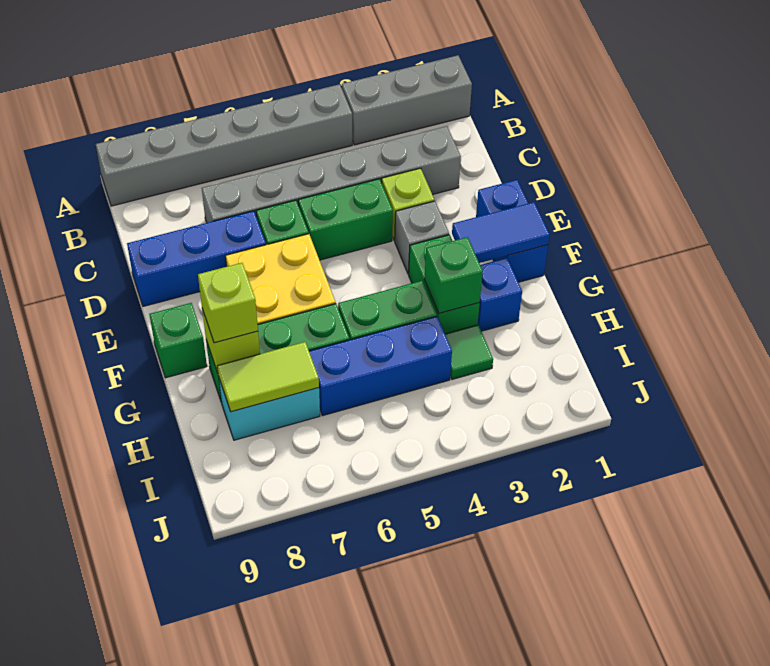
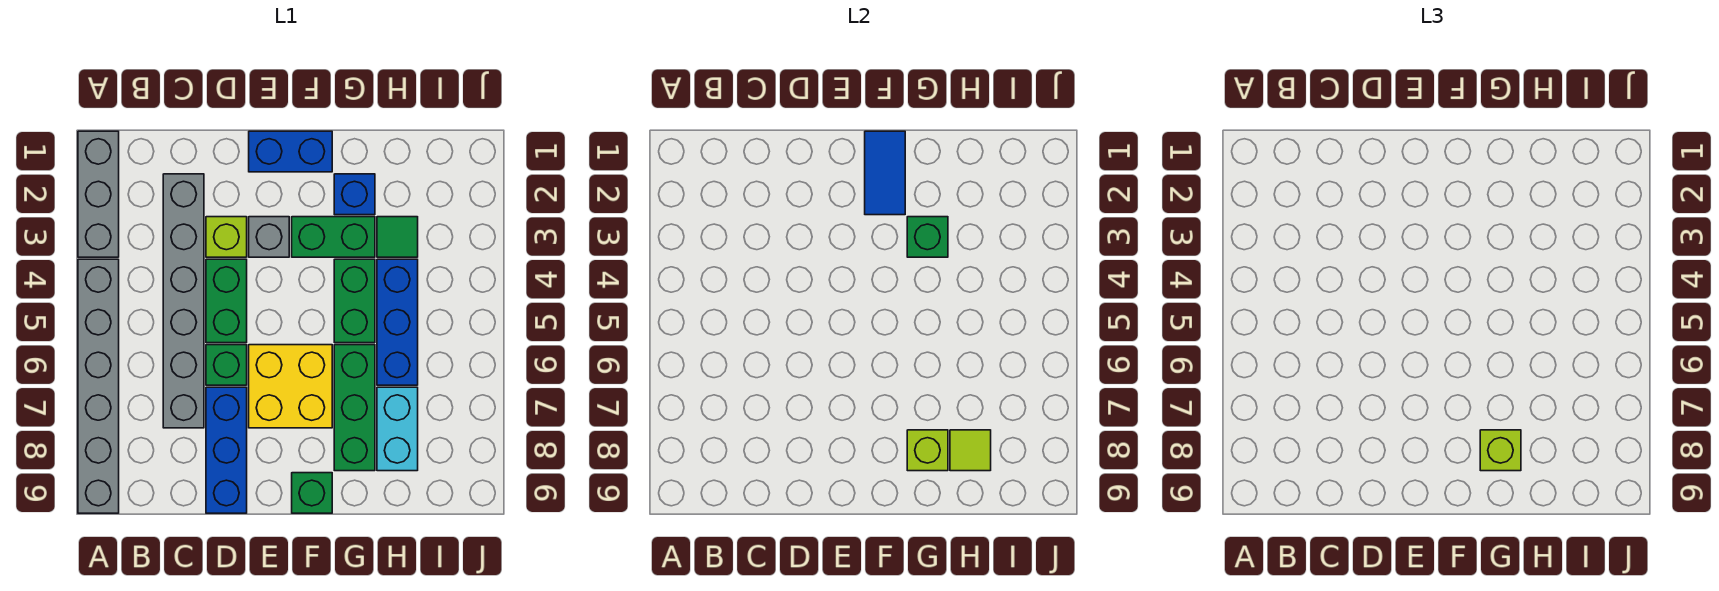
lime tile H7:H8 level 2 -> lime tile H8 level 2

